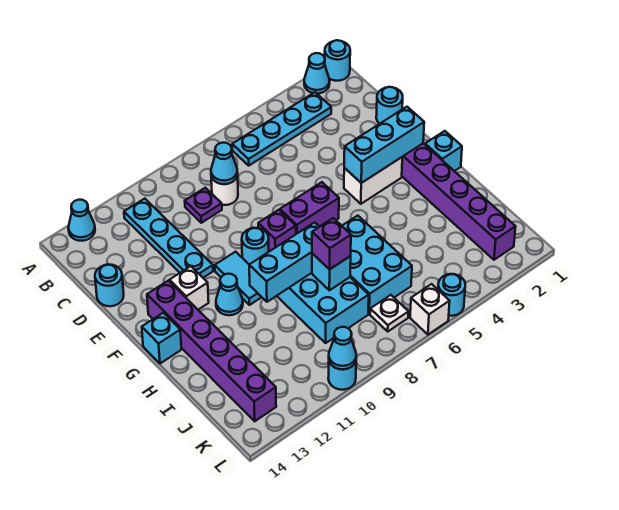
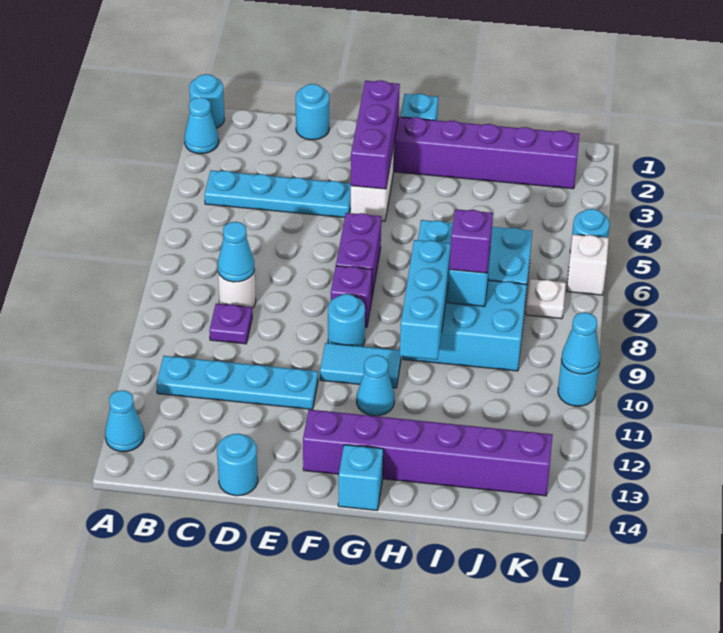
cyan plate B3:B6 level 1 -> cyan plate B4:E4 level 1
cyan brick F2:F4 level 2 -> purple brick F2:F4 level 2
white brick F12 level 1 -> none

